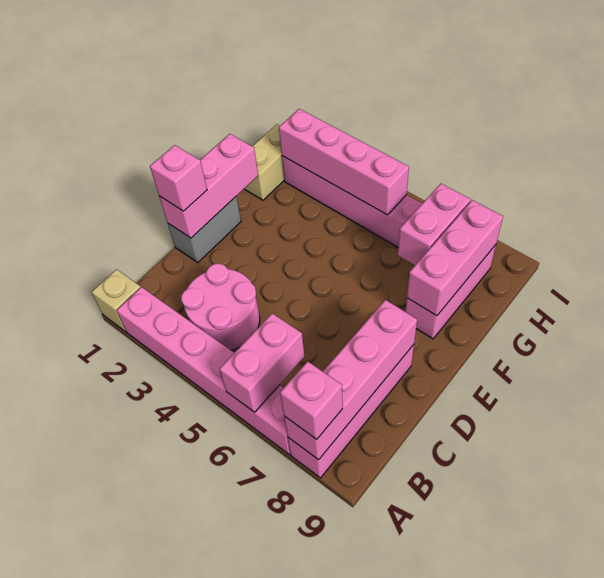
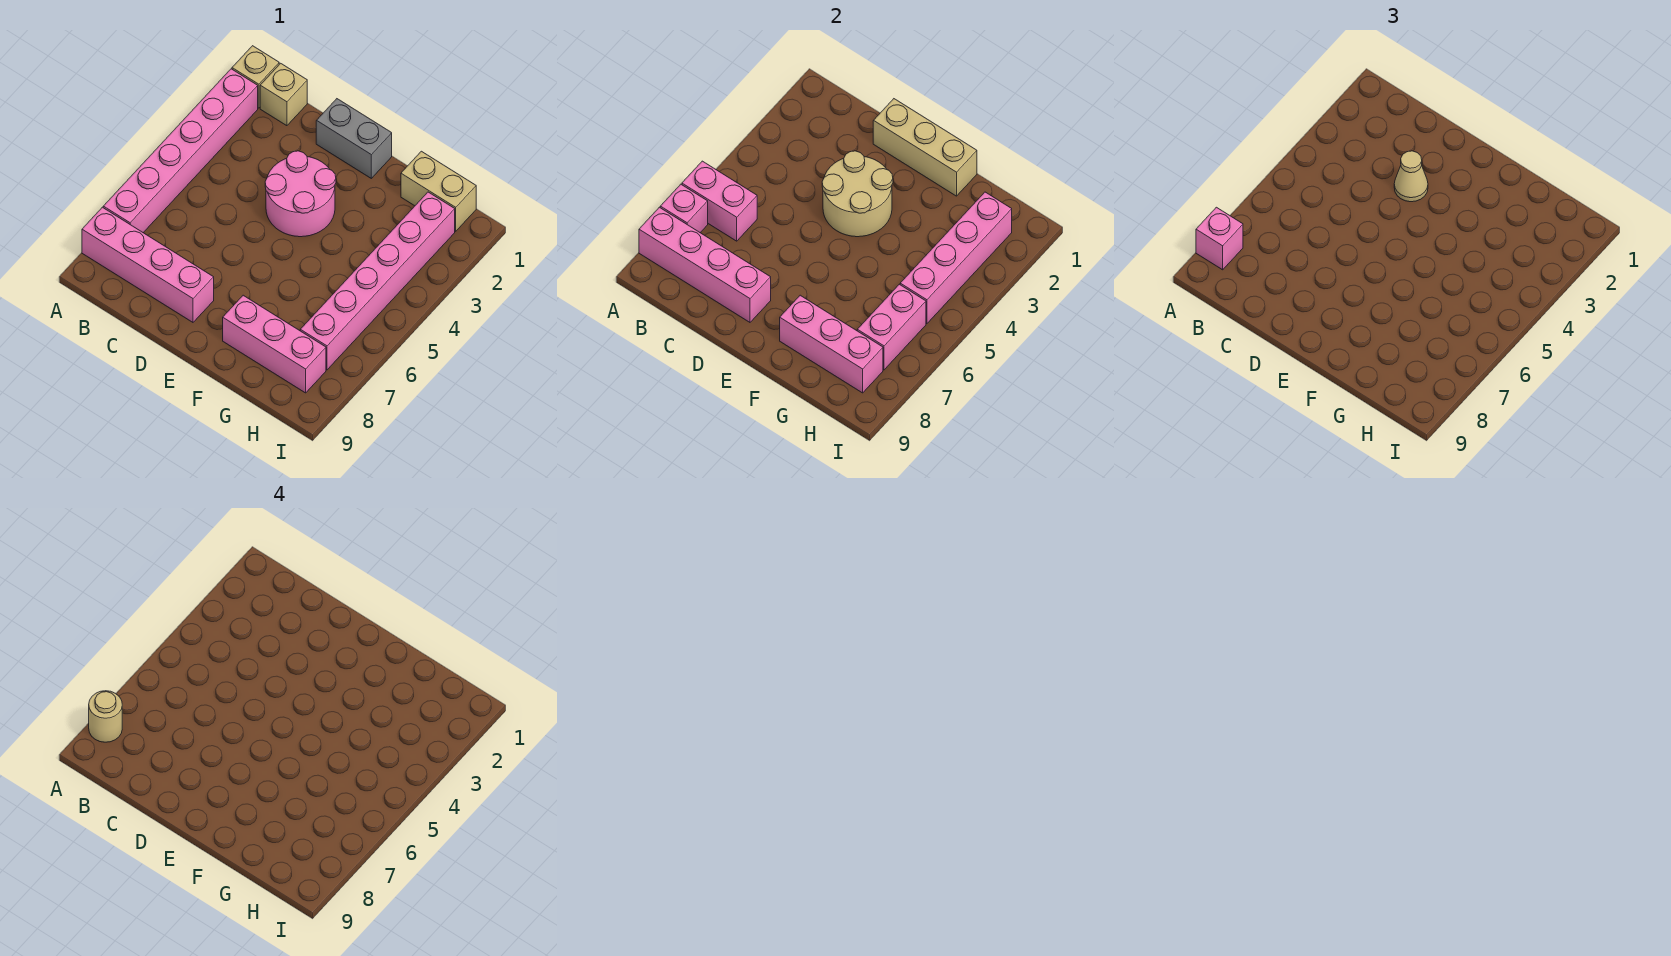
none -> tan round brick A8 level 4
none -> tan brick B1 level 1
pink round brick B3:C4 level 1 -> pink round brick D3:E4 level 1
pink brick D1:F1 level 2 -> tan brick D1:F1 level 2
pink brick D1 level 3 -> pink brick A7 level 2
none -> tan round brick D3:E4 level 2
none -> tan cone D3 level 3
pink brick G7:H7 level 2 -> pink brick H6:H7 level 2

